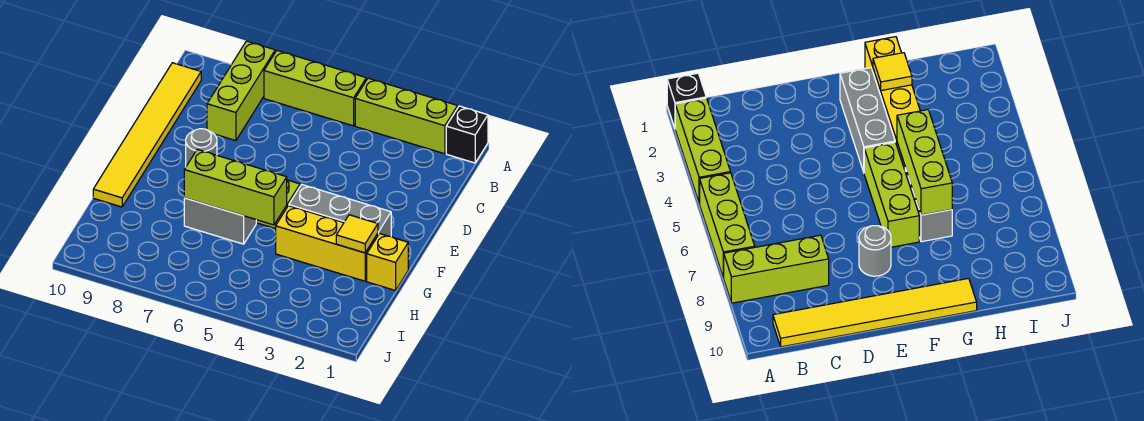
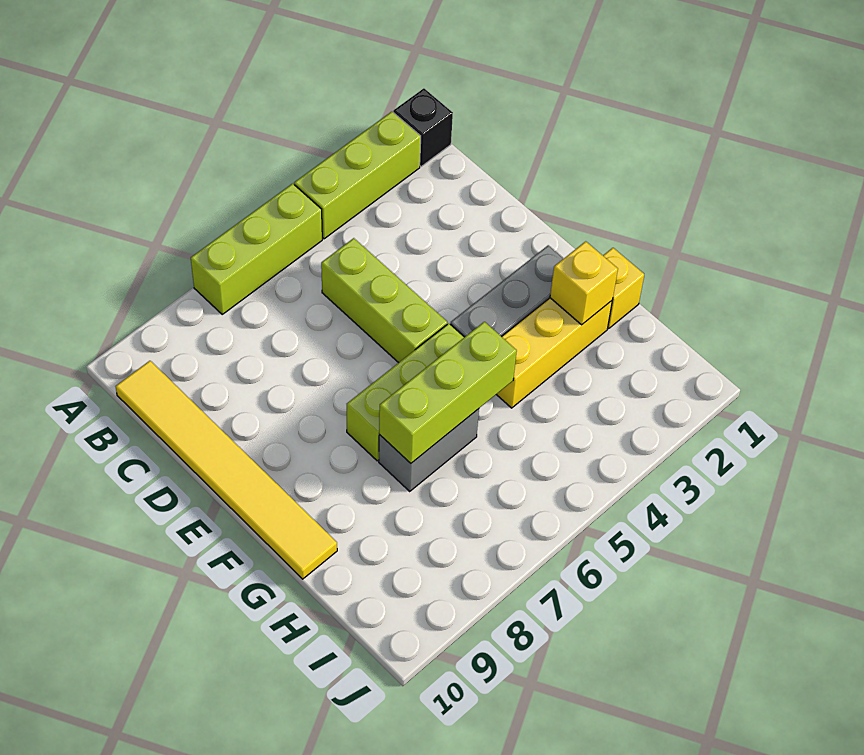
lime brick A8:C8 level 1 -> lime brick C5:E5 level 1
grey round brick E8 level 1 -> none
yellow tile G2 level 2 -> yellow brick G2 level 2

